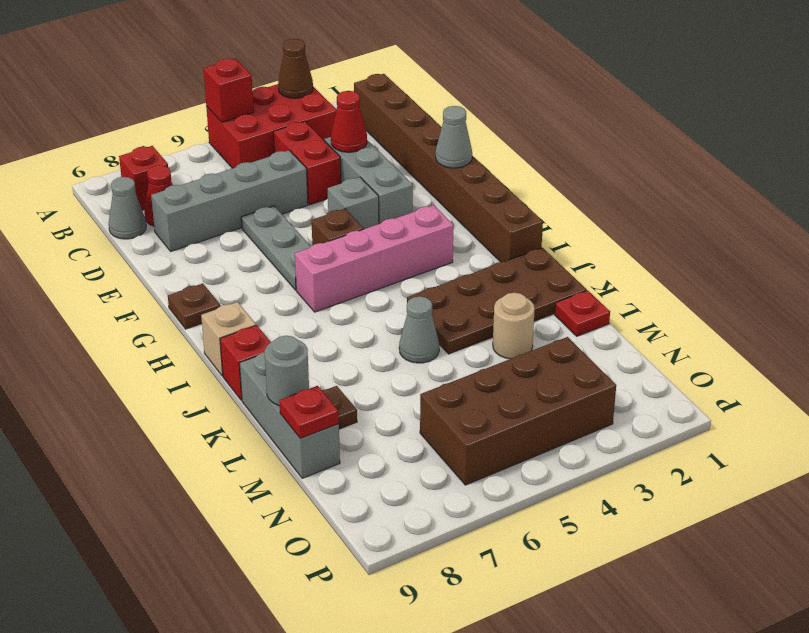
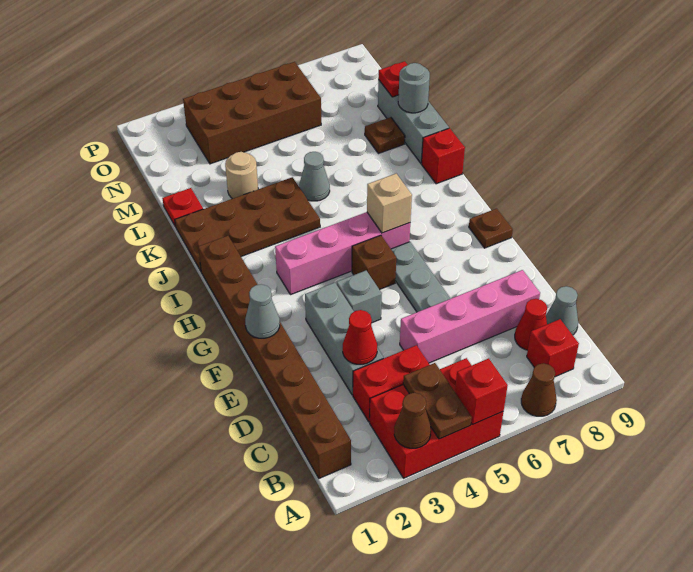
none -> brown plate A4:B4 level 2
none -> brown cone A7 level 1
red brick C4:D4 level 1 -> red brick C3:C4 level 1
grey brick D5:D8 level 1 -> pink brick D5:D8 level 1
tan brick I9 level 1 -> tan brick H6 level 2

